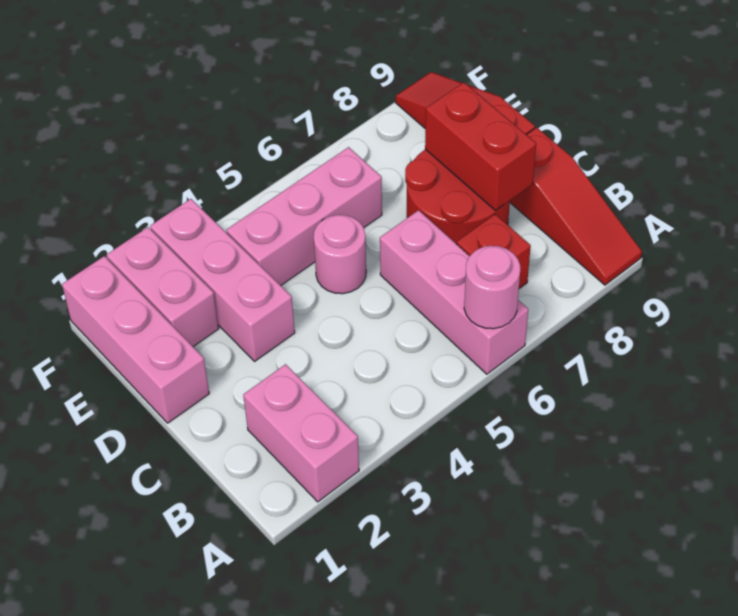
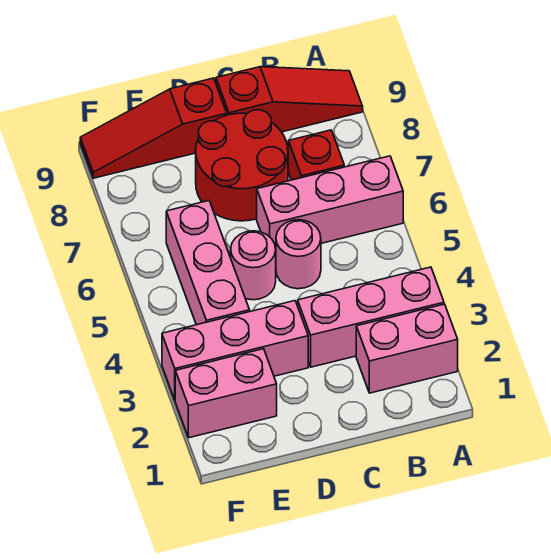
pink round brick A6 level 2 -> pink round brick C5 level 1
red brick C8:D8 level 2 -> none
pink brick D1:F1 level 1 -> pink brick A3:C3 level 1

